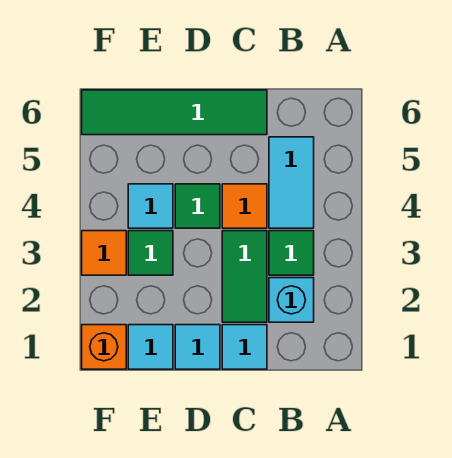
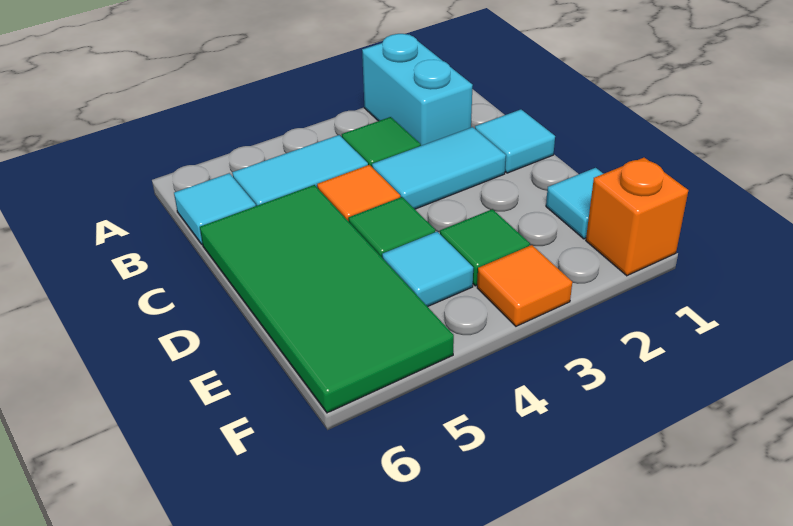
cyan brick B2 level 1 -> cyan brick A2:B2 level 1
green tile C2:C3 level 1 -> cyan tile C2:C3 level 1
green tile C6:F6 level 1 -> green tile C5:F6 level 1
cyan tile D1 level 1 -> cyan tile B6 level 1

